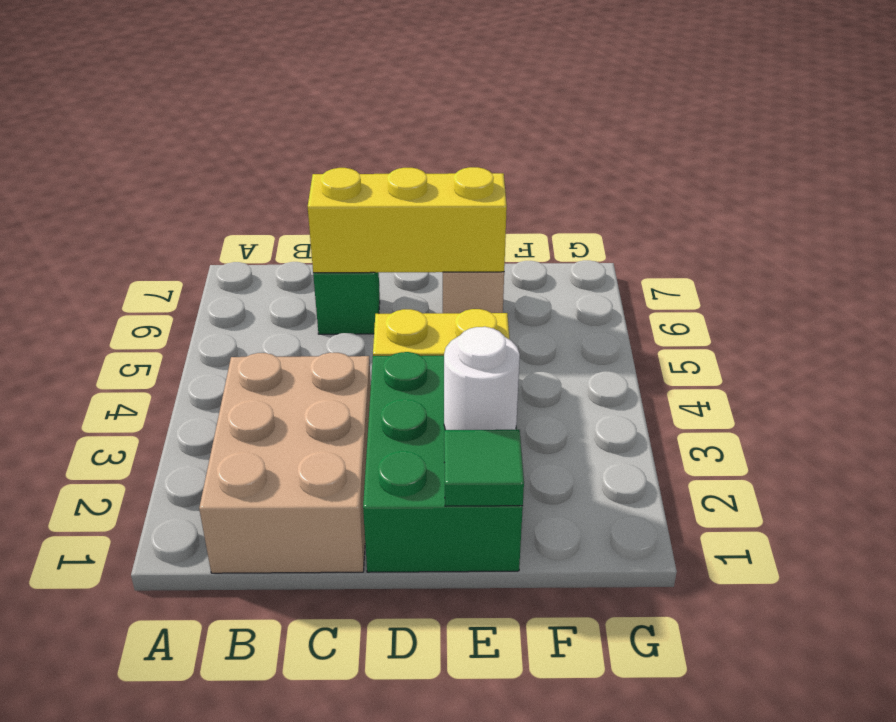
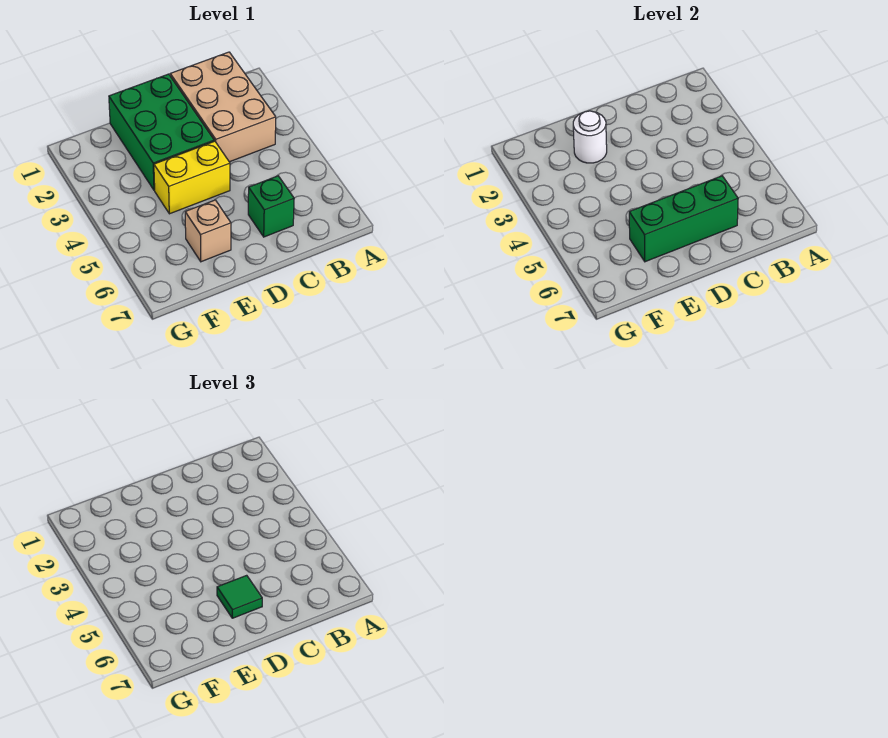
yellow brick C6:E6 level 2 -> green brick C6:E6 level 2
green tile E1 level 2 -> green tile D6 level 3

